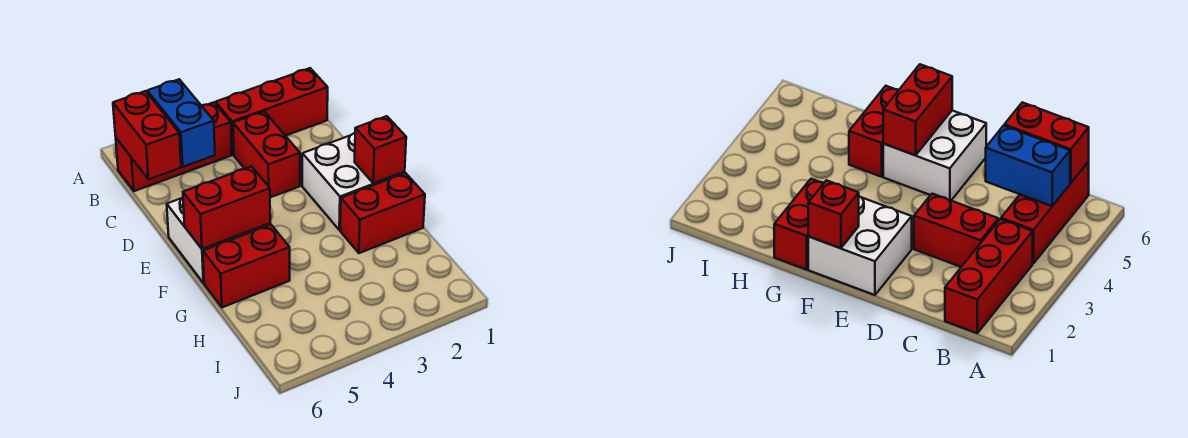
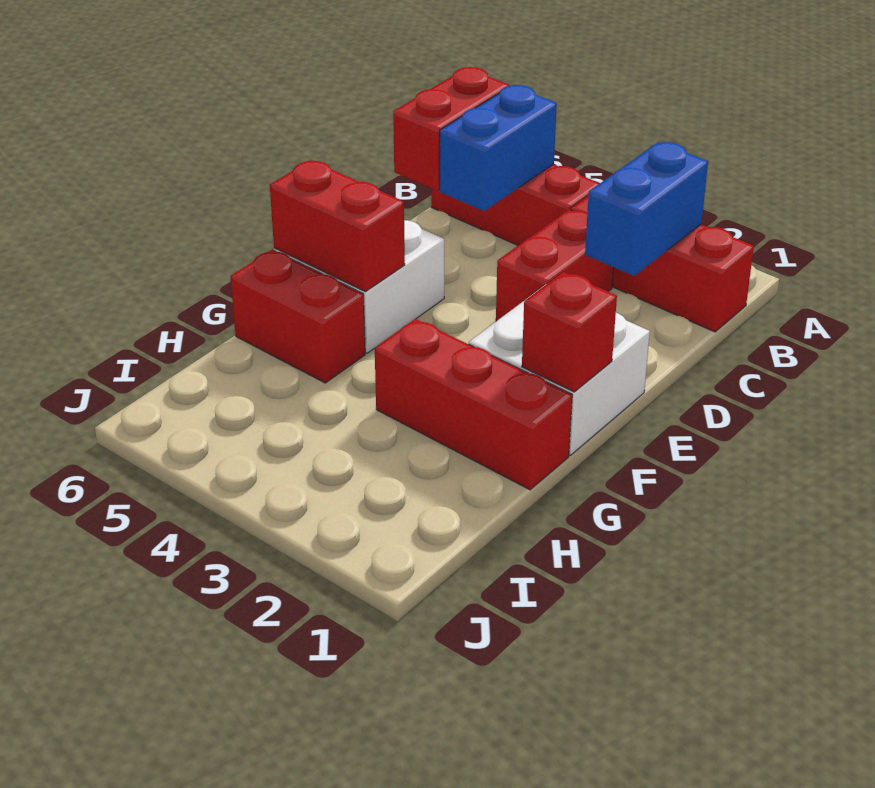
none -> blue brick B2:C2 level 2
red brick G1:G2 level 1 -> red brick G1:G3 level 1

